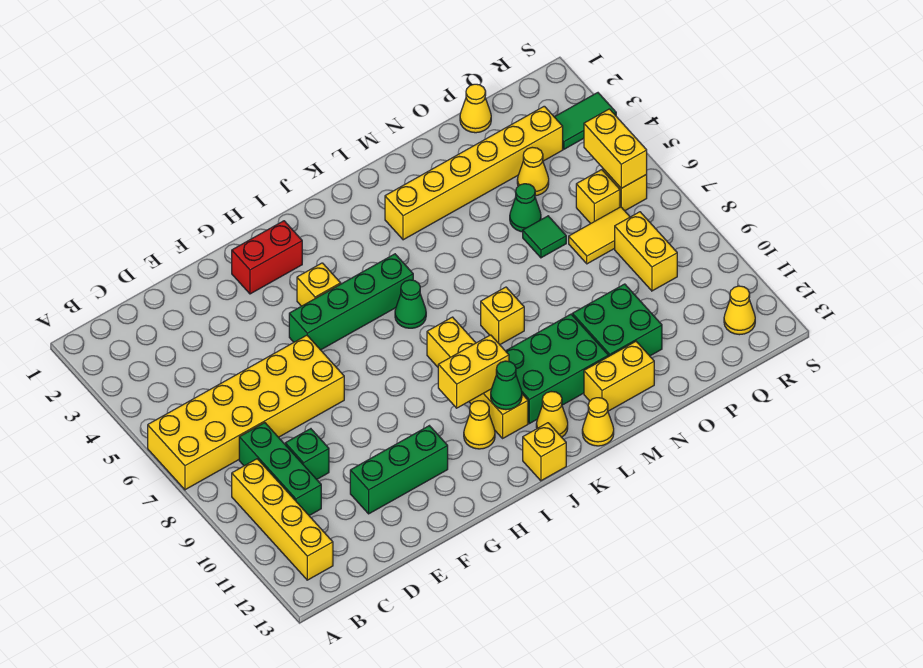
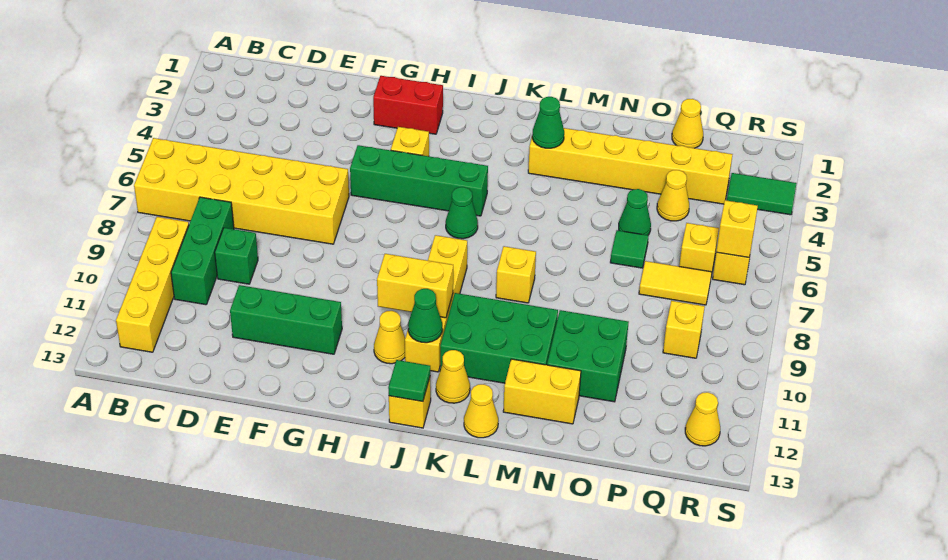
none -> green tile J13 level 2
none -> green cone L3 level 2
yellow brick Q8:Q9 level 1 -> yellow brick Q9 level 1
yellow brick R5:R6 level 2 -> yellow brick R6 level 2

